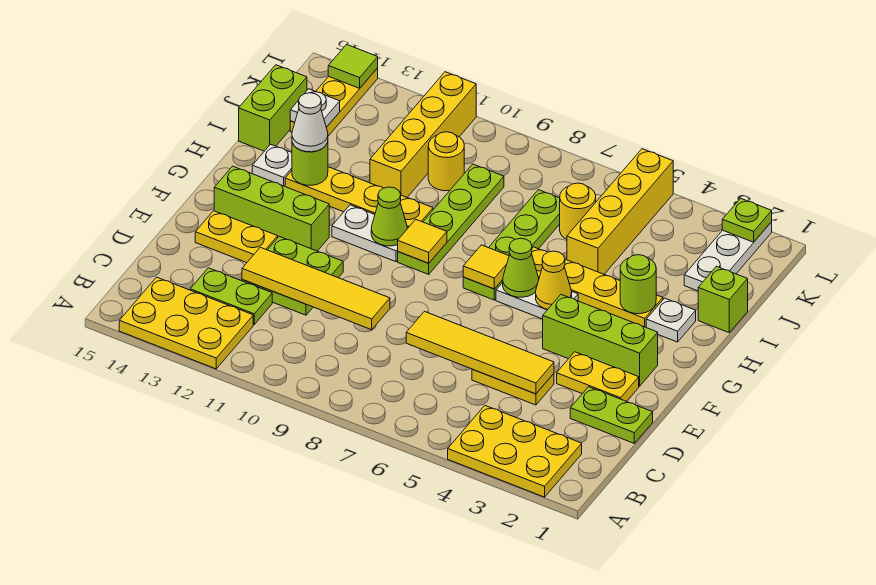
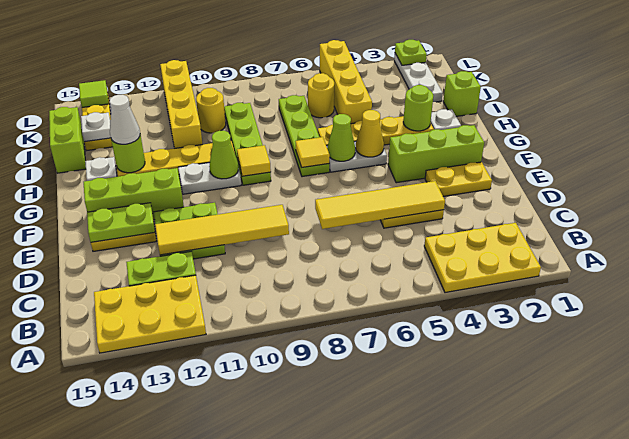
lime plate D1:D2 level 1 -> lime plate E13:E14 level 2

